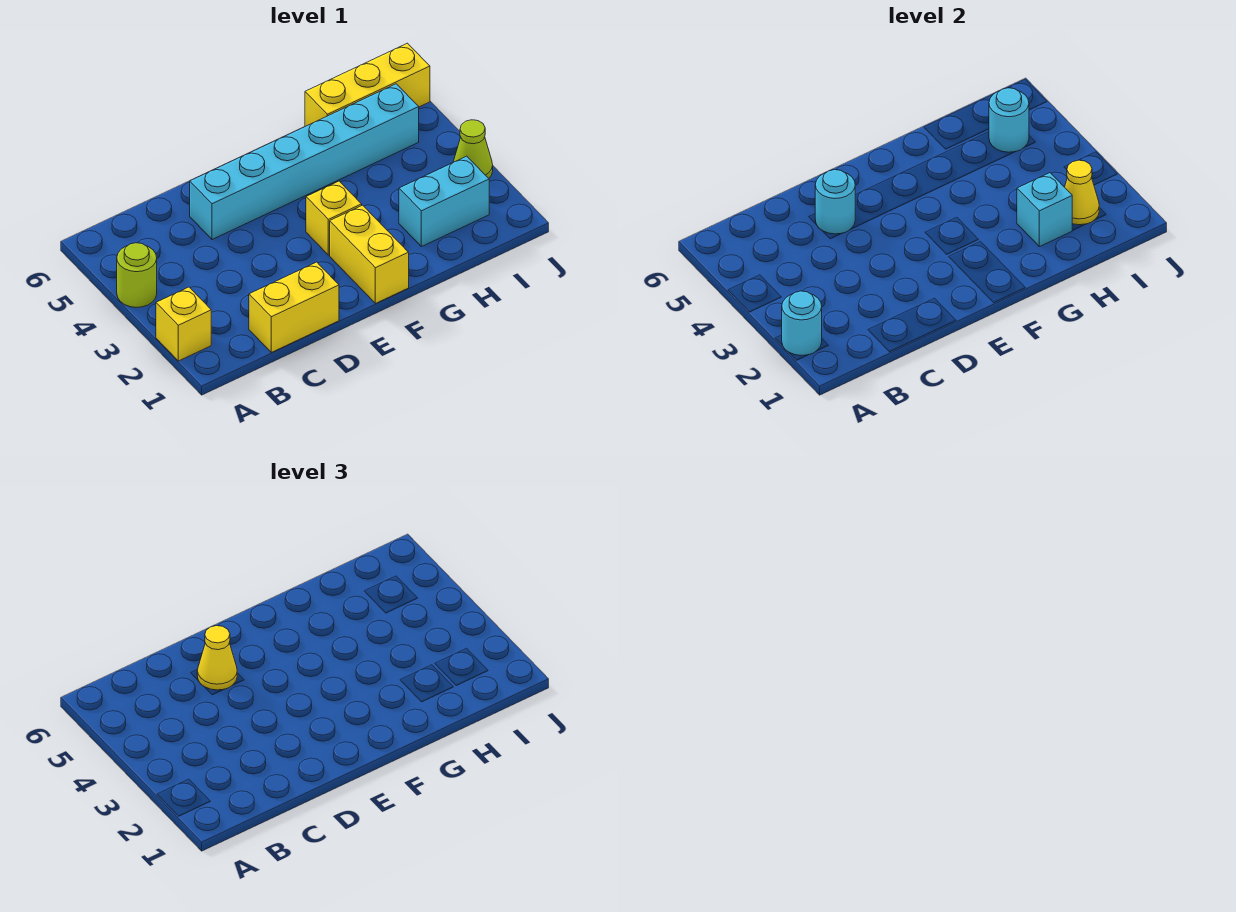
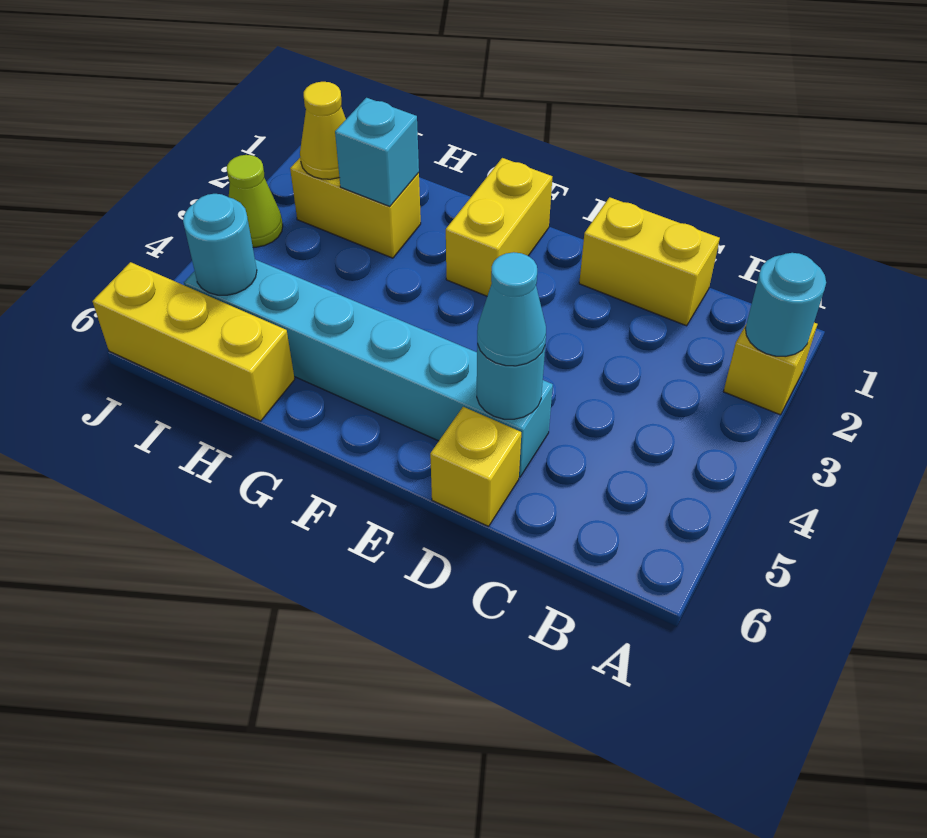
lime round brick A4 level 1 -> none
yellow cone D5 level 3 -> cyan cone D5 level 3
yellow brick F3 level 1 -> yellow brick D6 level 1
cyan brick H2:I2 level 1 -> yellow brick H2:I2 level 1

